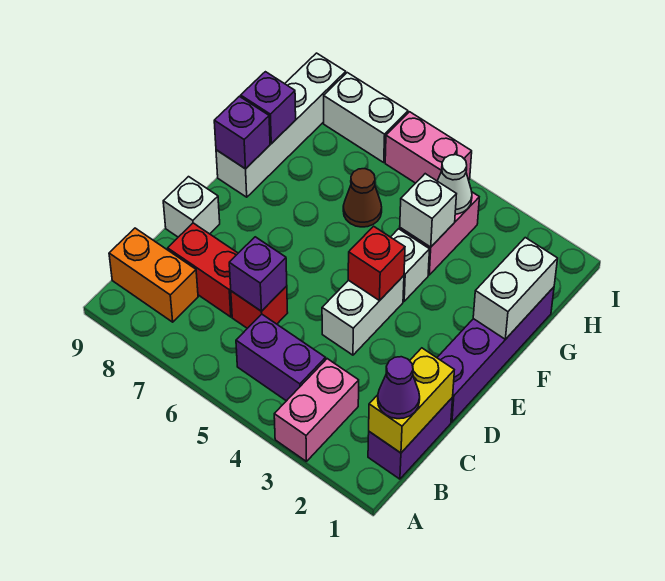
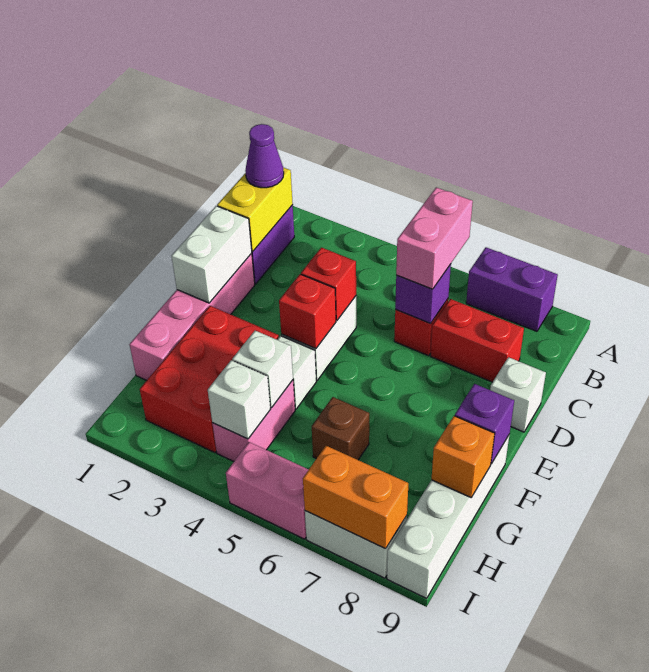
pink brick A3:B3 level 1 -> pink brick B6:C6 level 3
purple brick B4:B5 level 1 -> purple brick A7:A8 level 1
orange brick B8:B9 level 1 -> orange brick I7:I8 level 2
purple brick D1:G1 level 1 -> pink brick D1:G1 level 1
none -> red brick D4 level 2
white brick F1:G1 level 2 -> white brick D1:E1 level 2
none -> red brick F2:H3 level 1
brown cone G6 level 1 -> brown brick G6 level 1
purple brick G9 level 2 -> orange brick G9 level 2
white cone H4 level 2 -> white brick H4 level 2

